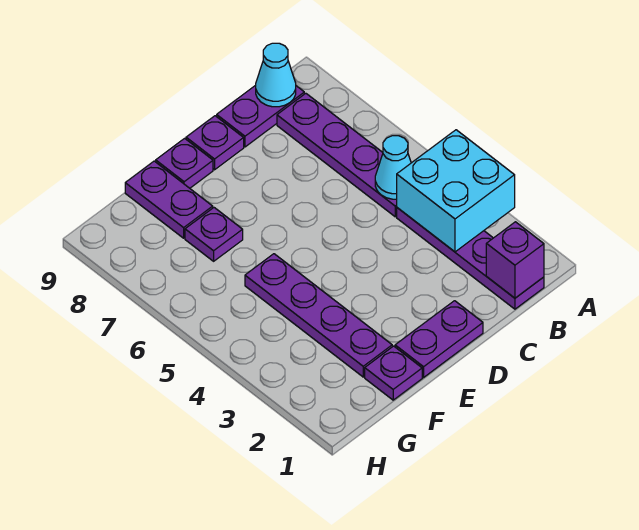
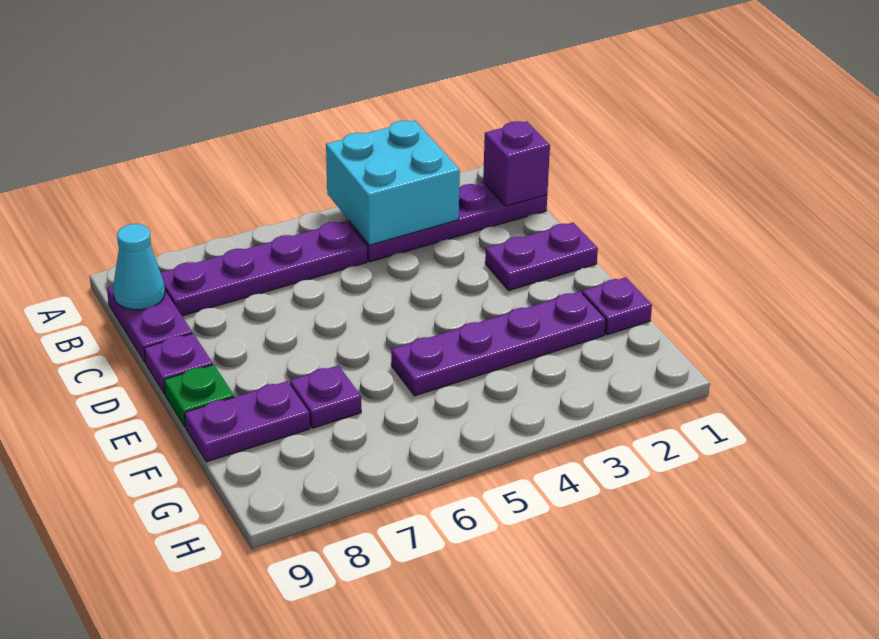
cyan cone B5 level 2 -> none
purple plate D1:E1 level 1 -> purple plate D1:D2 level 1
purple plate E9 level 1 -> green plate E9 level 1

